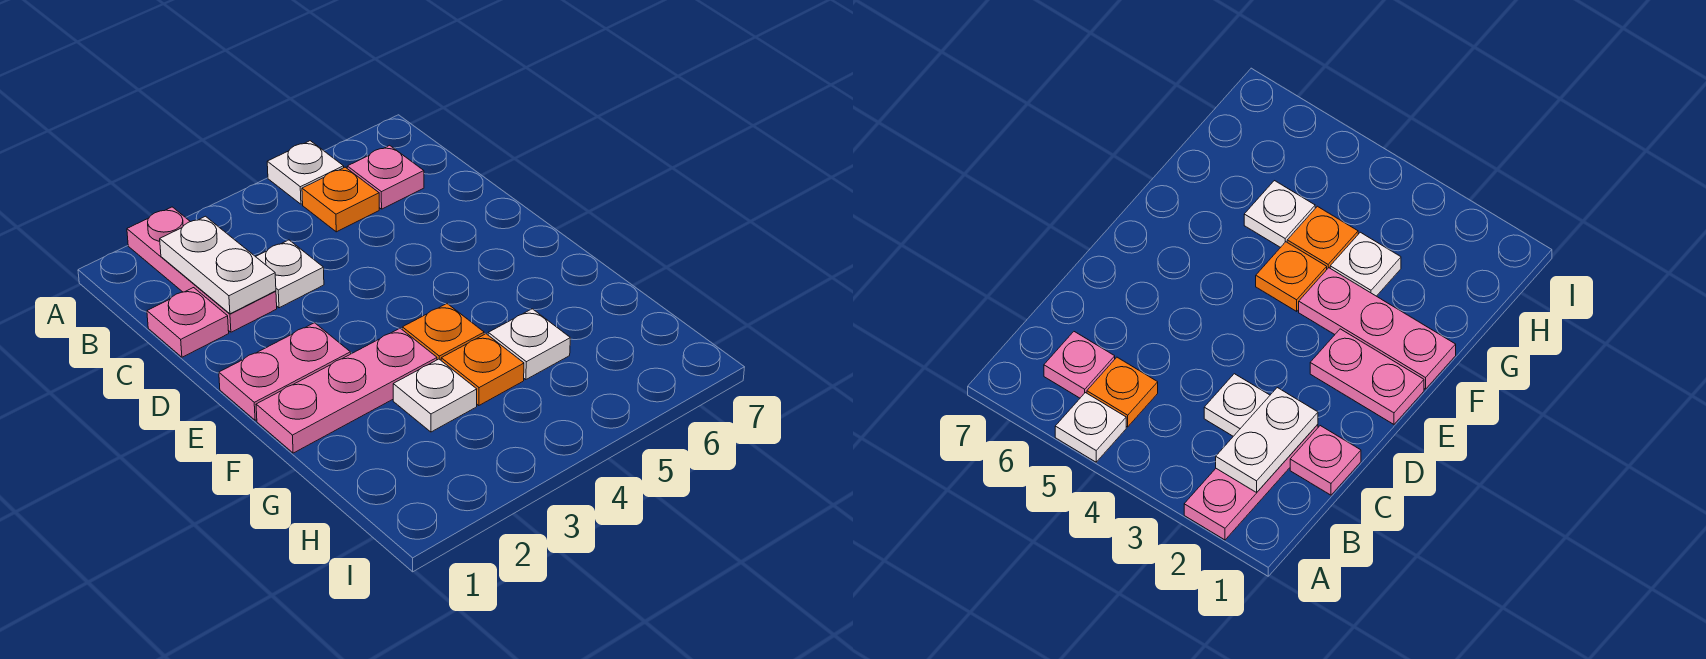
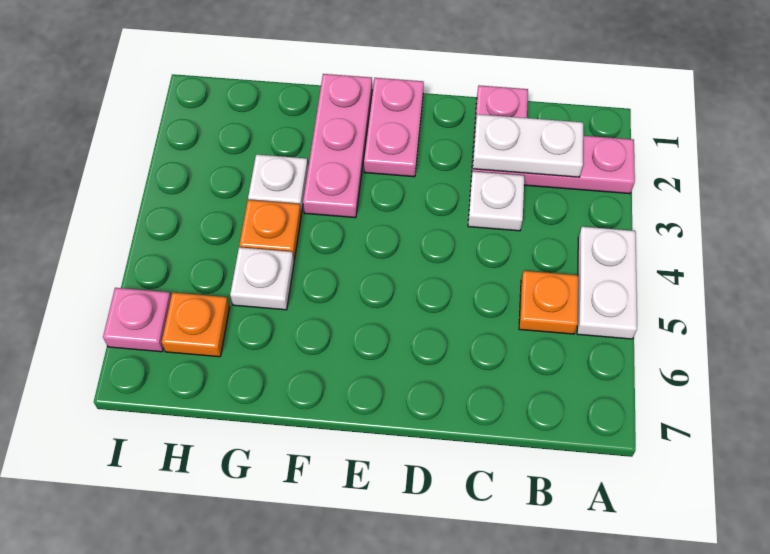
white plate A5 level 1 -> white plate A4:A5 level 1
pink plate B6 level 1 -> pink plate I6 level 1
orange plate F4 level 1 -> orange plate H6 level 1

